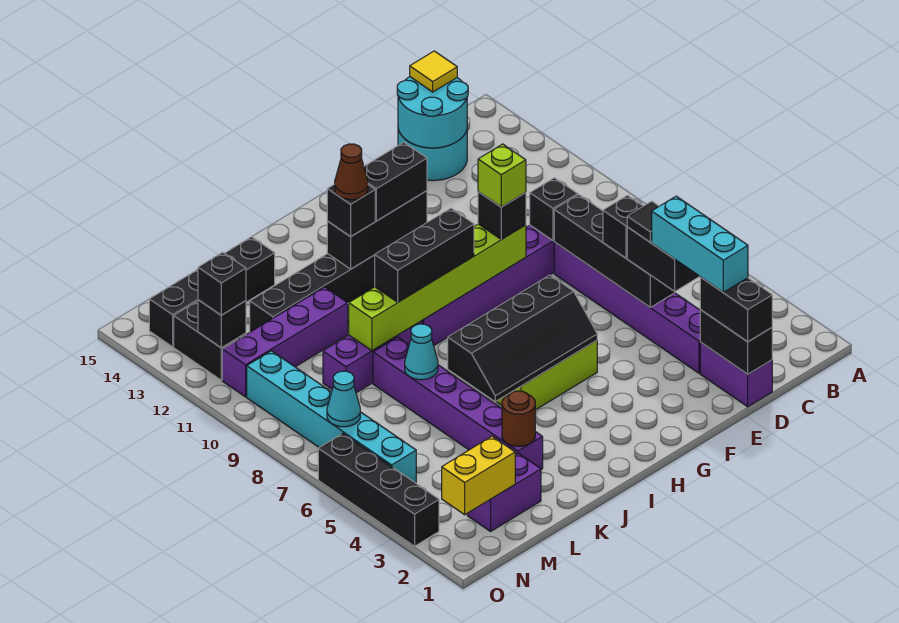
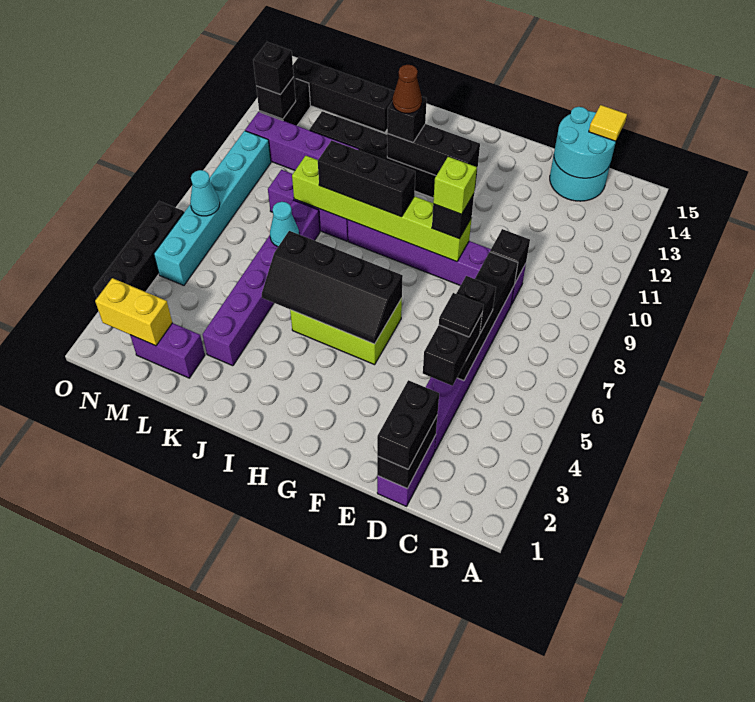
cyan brick D2:D4 level 4 -> none
black brick G12:H12 level 3 -> none
brown round brick K3 level 2 -> none

